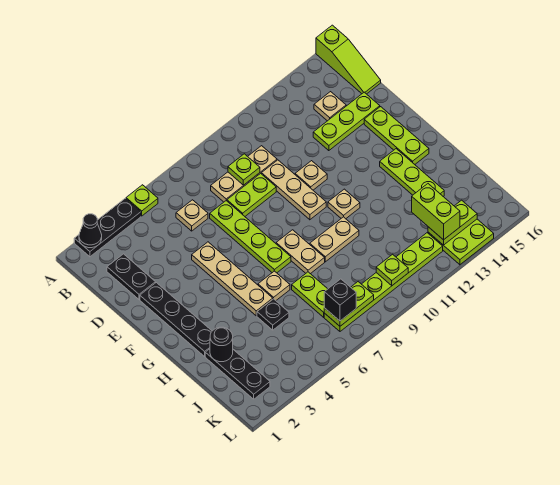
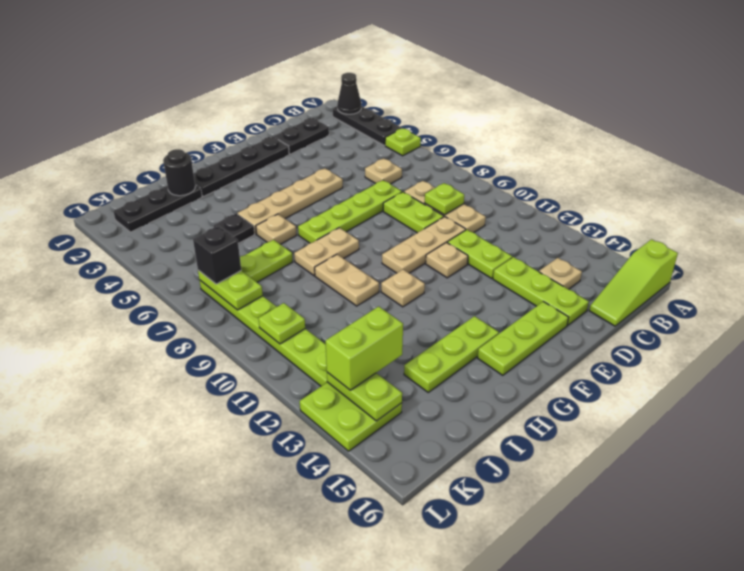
none -> lime plate D11:D12 level 1

